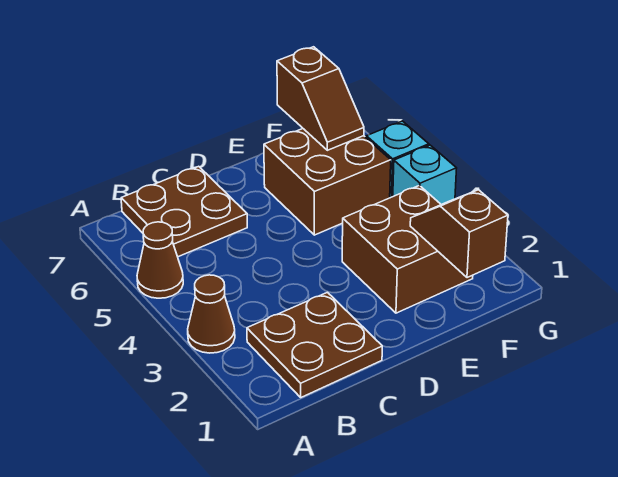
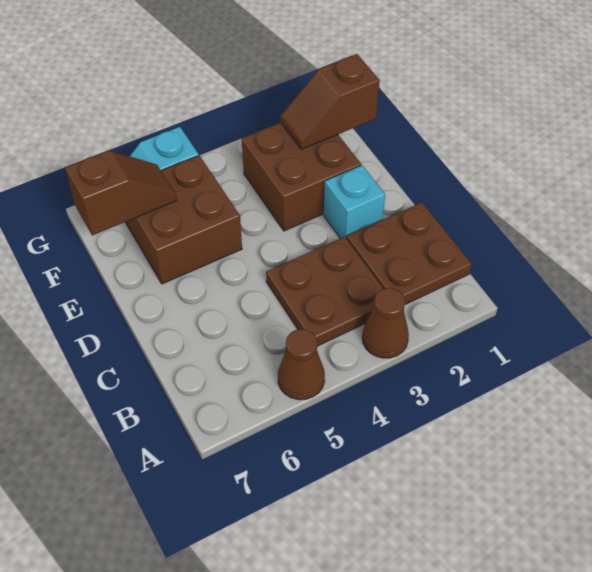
brown plate B6:C7 level 1 -> brown plate B3:C4 level 1
cyan brick G4 level 1 -> cyan brick D2 level 1

